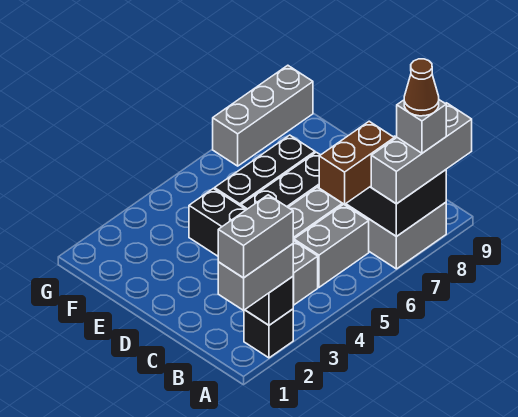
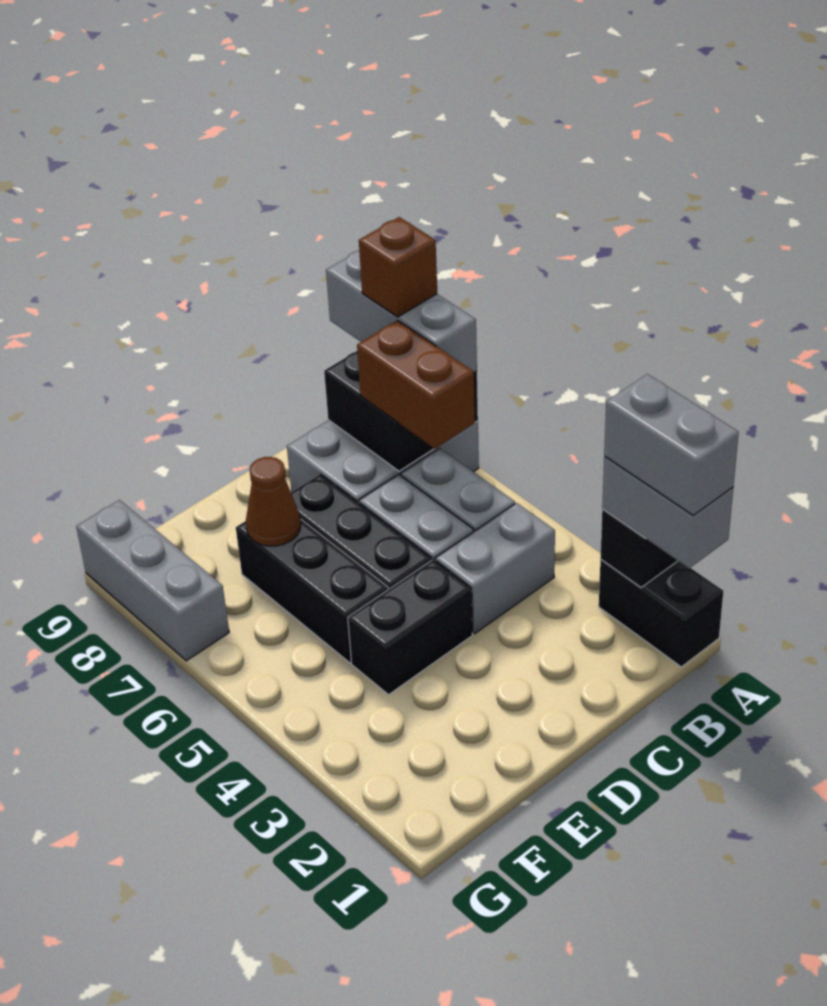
black brick A2 level 1 -> black brick A1:A2 level 1
grey brick A8 level 4 -> brown brick A8 level 4
brown cone A8 level 5 -> brown cone E7 level 2

